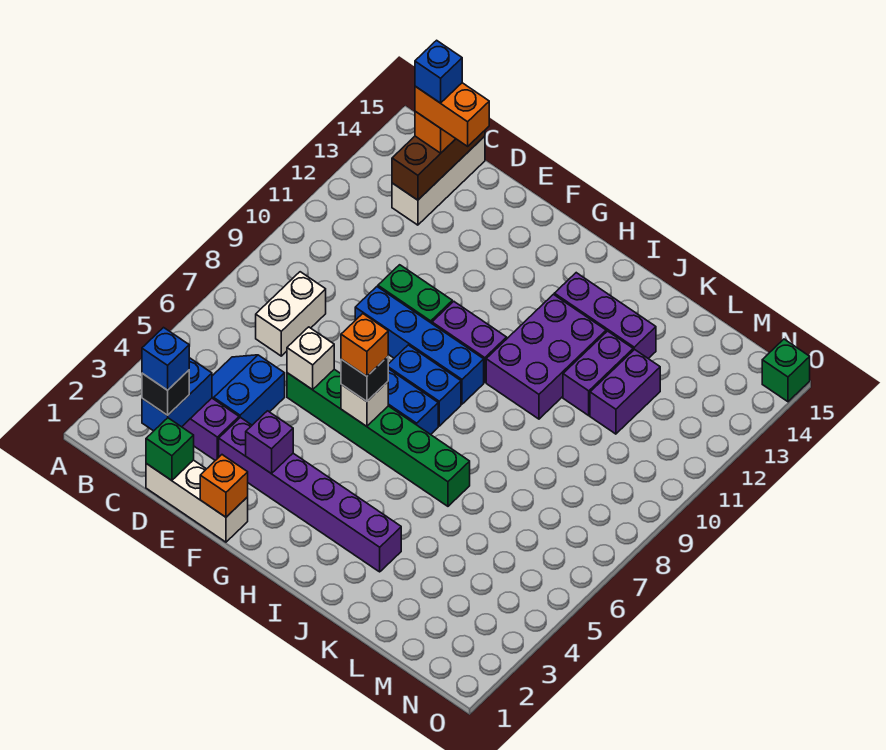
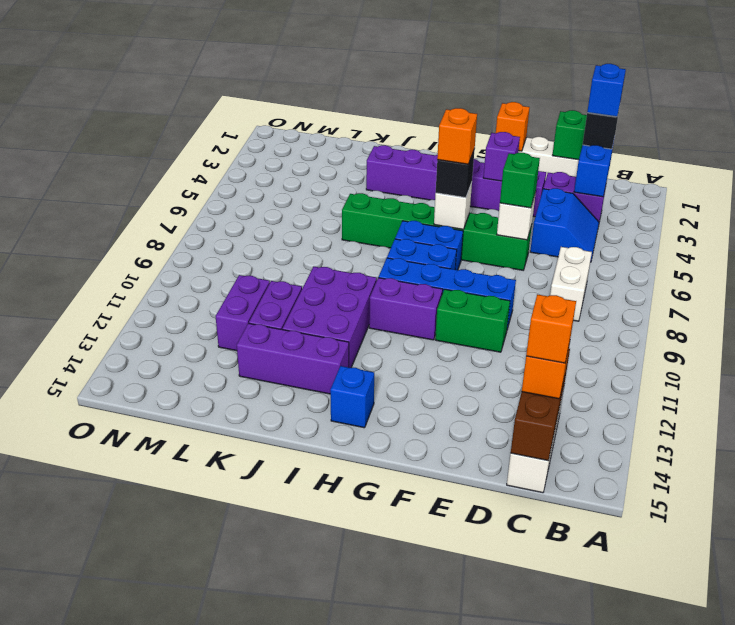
orange brick C14:D14 level 4 -> orange brick C14 level 4
blue brick C14 level 5 -> blue brick H14 level 1
green brick O15 level 1 -> green brick E6 level 3

